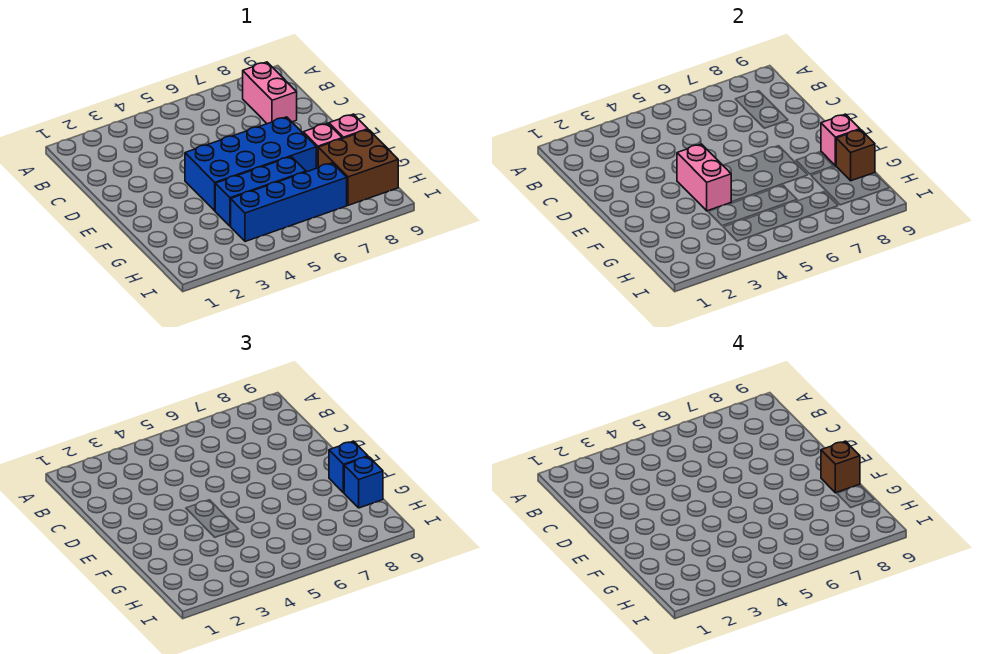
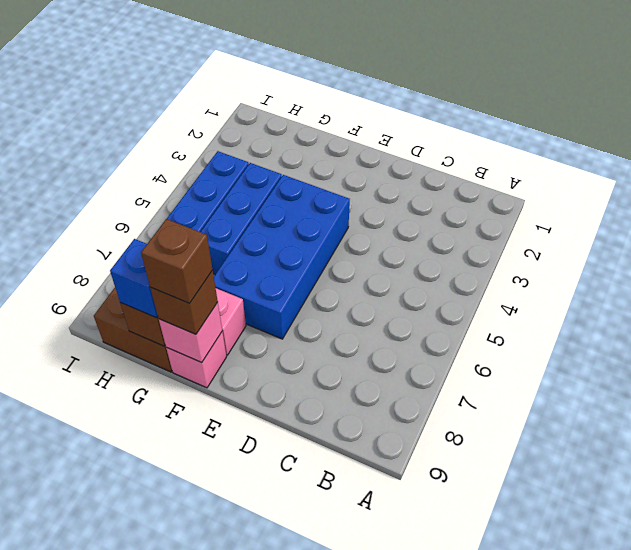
pink brick B8:C8 level 1 -> none
pink brick E4:F4 level 2 -> none
blue brick F9 level 3 -> brown brick F9 level 3

